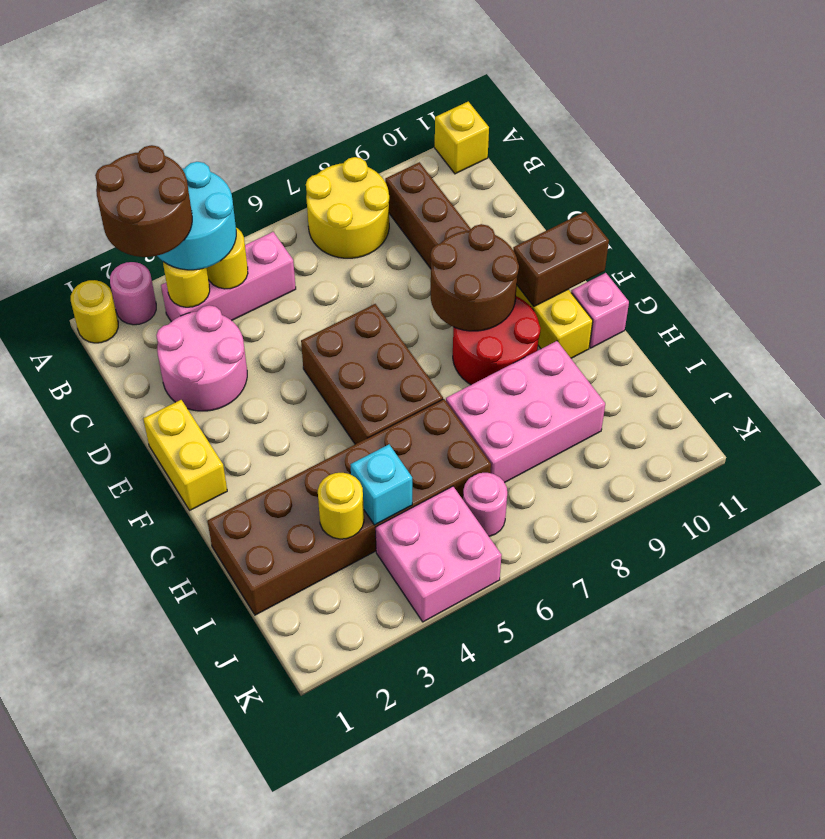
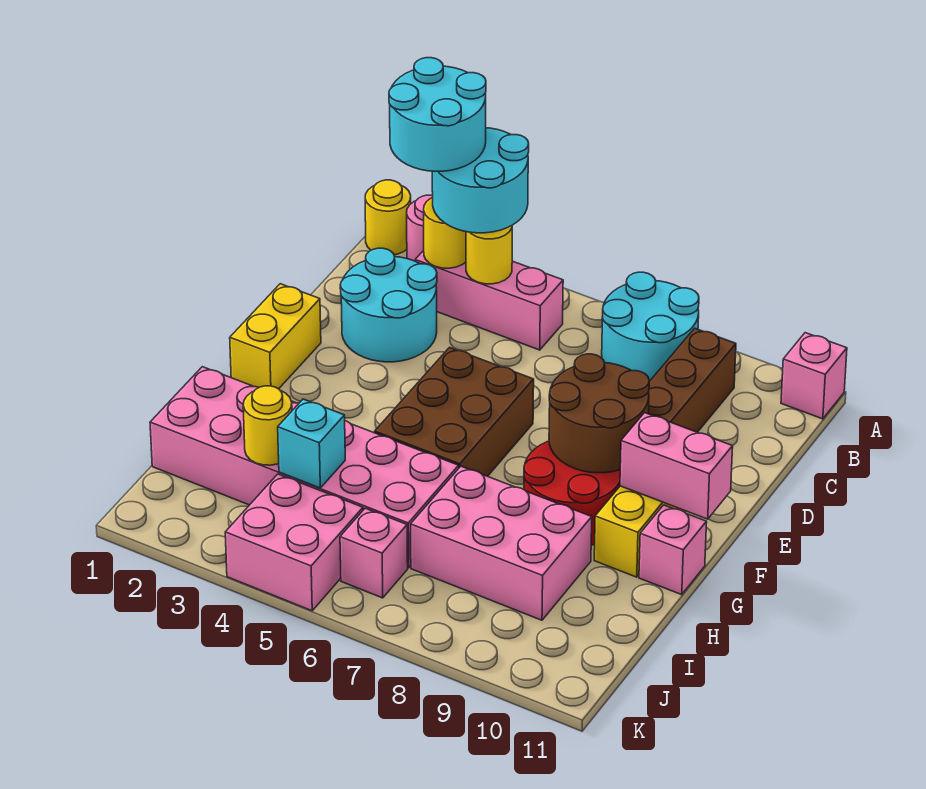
brown round brick A2:B3 level 4 -> cyan round brick A2:B3 level 4
yellow round brick A7:B8 level 1 -> cyan round brick A7:B8 level 1
yellow brick A11 level 1 -> pink brick A11 level 1
pink round brick C2:D3 level 1 -> cyan round brick C2:D3 level 1
brown brick F10:F11 level 2 -> pink brick F10:F11 level 2
brown brick H1:I6 level 1 -> pink brick H1:I6 level 1
pink round brick J6 level 1 -> pink brick J6 level 1

